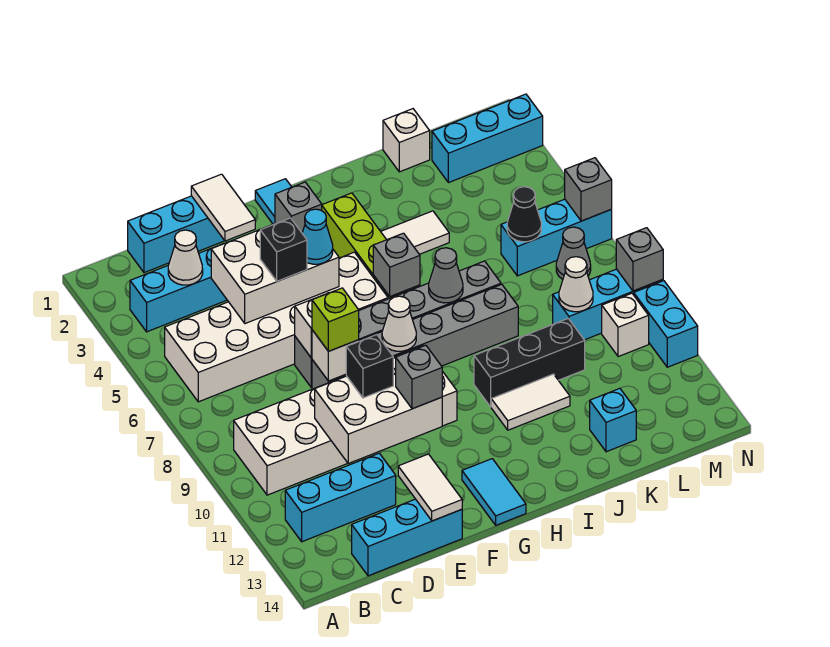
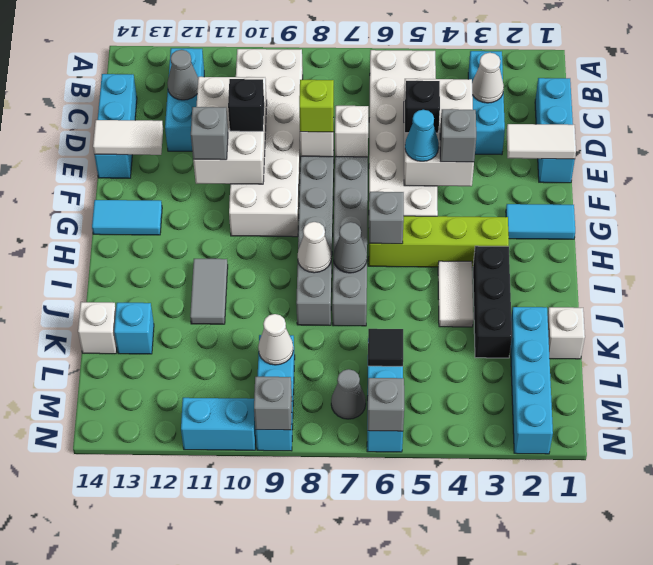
none -> grey cone C12 level 2
white cone G8 level 2 -> white cone I8 level 2
black brick I10:K10 level 1 -> black brick I3:K3 level 1
white tile I11:J11 level 1 -> grey tile I11:J11 level 1
cyan brick L2:N2 level 1 -> cyan brick K2:N2 level 1
black cone L6 level 2 -> black tile L6 level 2
white brick M10 level 1 -> white brick K14 level 1

